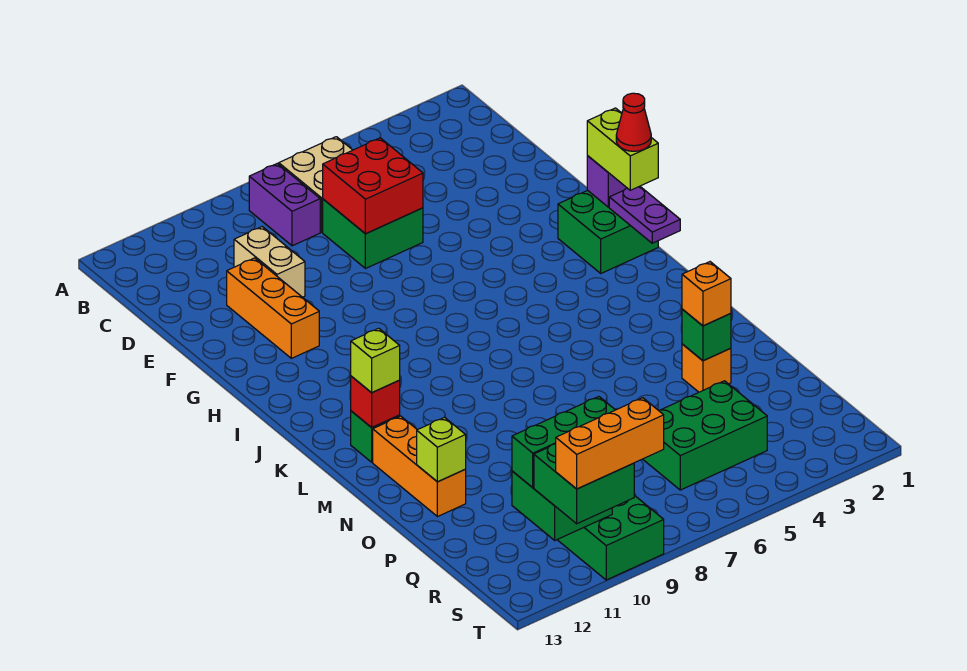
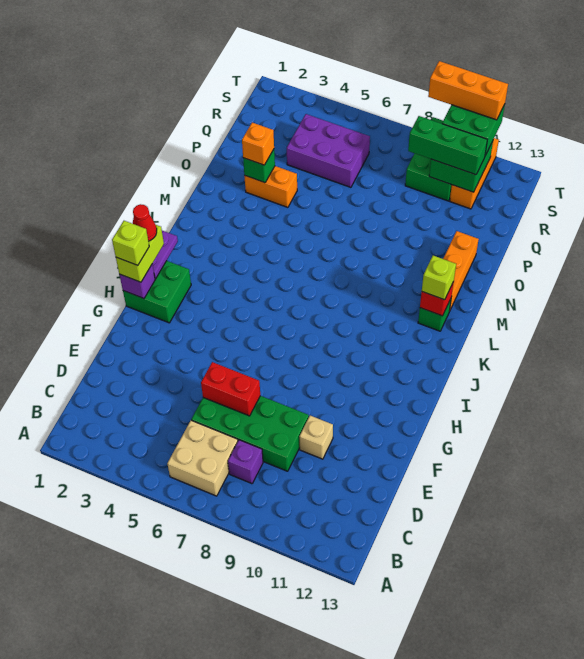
purple brick B8:C8 level 1 -> purple brick C8 level 1
green brick D6:E7 level 1 -> green brick D6:E9 level 1
red brick D6:E7 level 2 -> red brick E6:E7 level 2
tan brick D10:E10 level 1 -> tan brick E10 level 1
orange brick E11:G11 level 1 -> orange brick R11:T11 level 1
orange brick O3 level 1 -> orange brick O3:O4 level 1
lime brick O12 level 2 -> lime brick H1 level 4
green brick Q4:R6 level 1 -> purple brick Q4:R6 level 1

